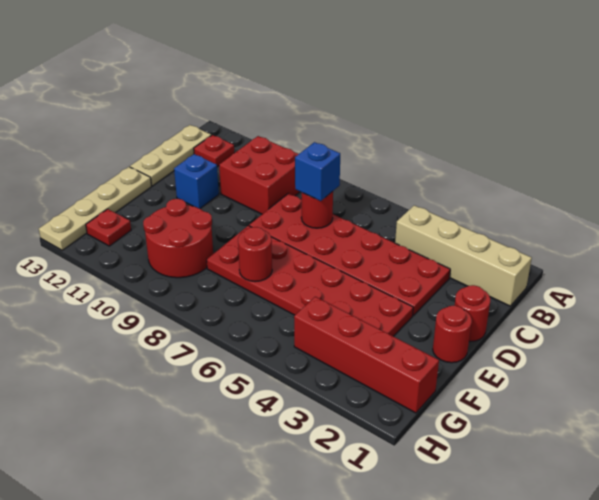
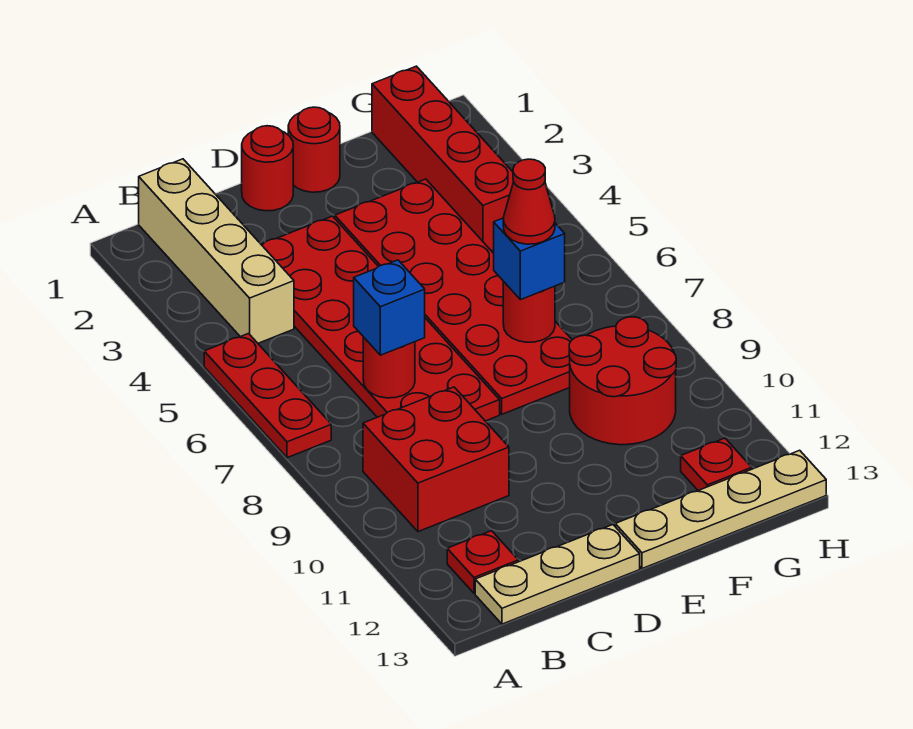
none -> red plate A5:A7 level 1
blue brick D11 level 1 -> blue brick F7 level 3
none -> red cone F7 level 4

